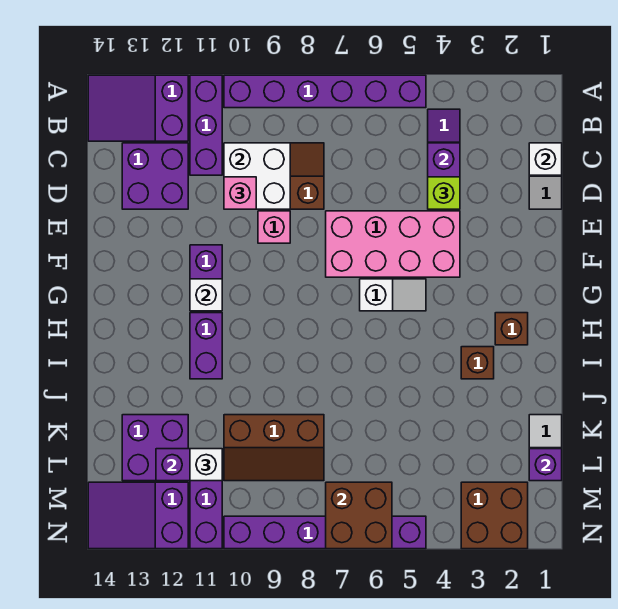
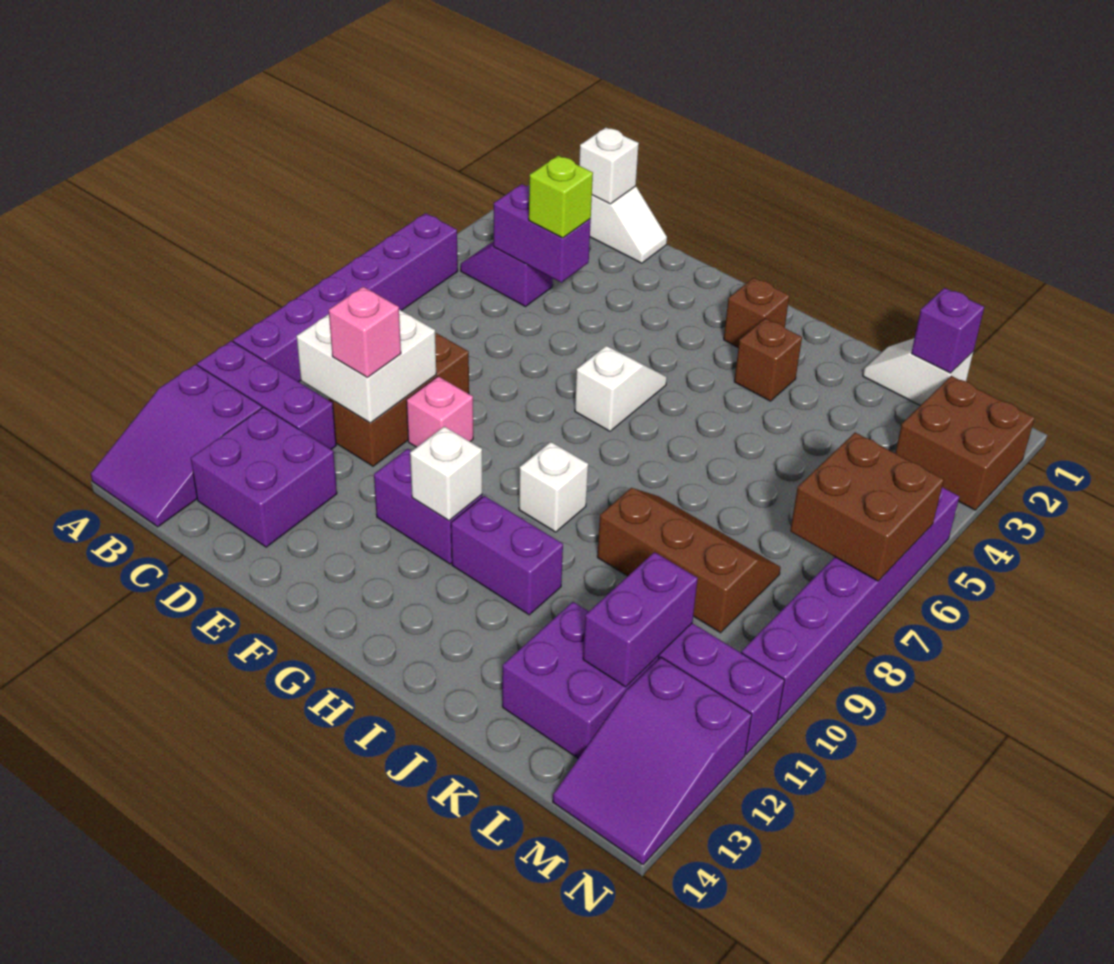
pink brick E4:F7 level 1 -> none
brown slope K8:L10 level 1 top K -> brown slope J8:L9 level 1 top 9
white brick L11 level 3 -> white brick H9 level 1

